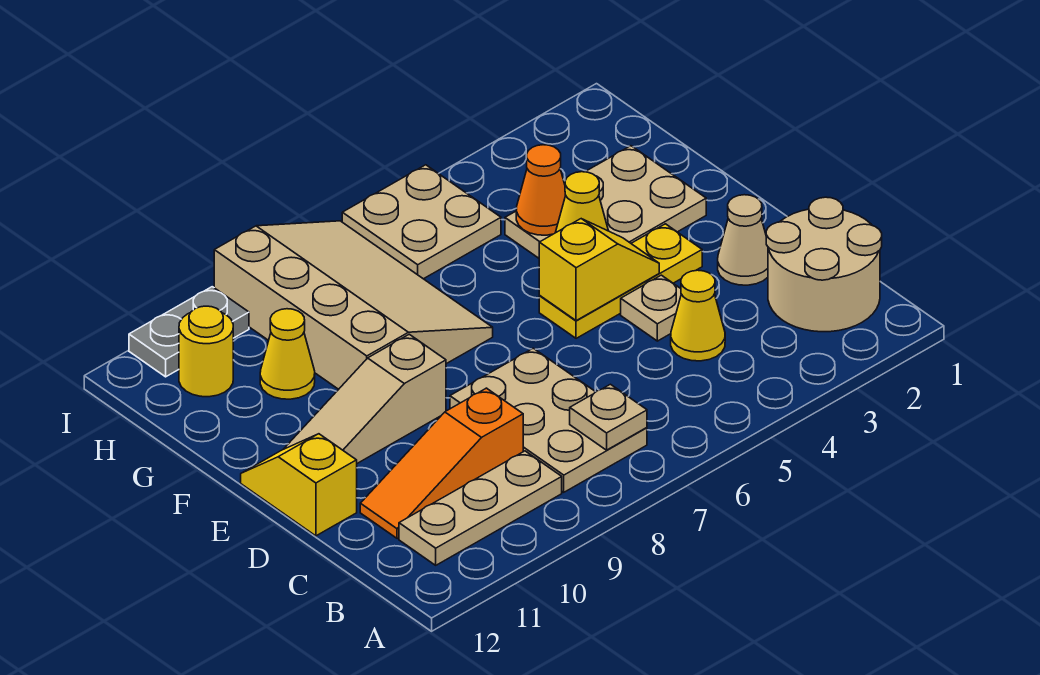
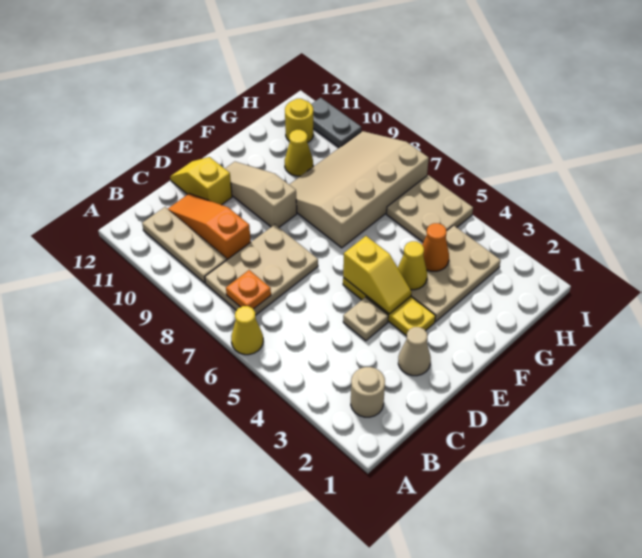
tan round brick B1:C2 level 1 -> tan round brick B2 level 1
tan plate B7 level 2 -> orange plate B7 level 2
yellow cone C4 level 1 -> yellow cone A6 level 1
yellow slope D12:E12 level 1 top D -> yellow slope D11:D12 level 1 top 11
tan plate F2:G4 level 1 -> tan plate F3:H4 level 1
tan slope F7:I9 level 1 top 9 -> tan slope F7:I9 level 1 top 7

